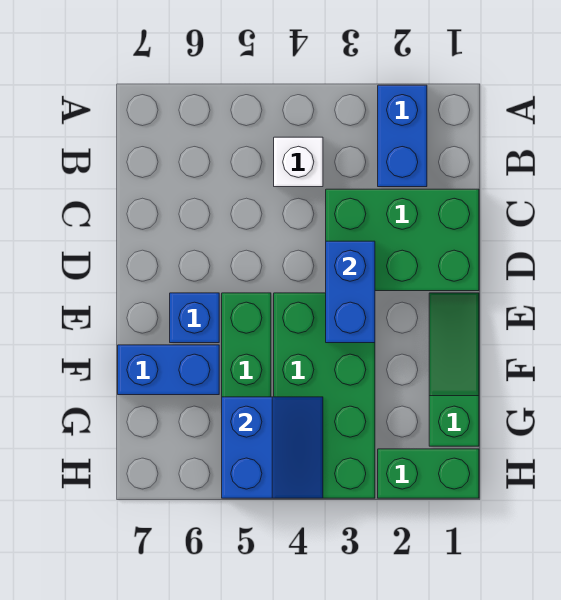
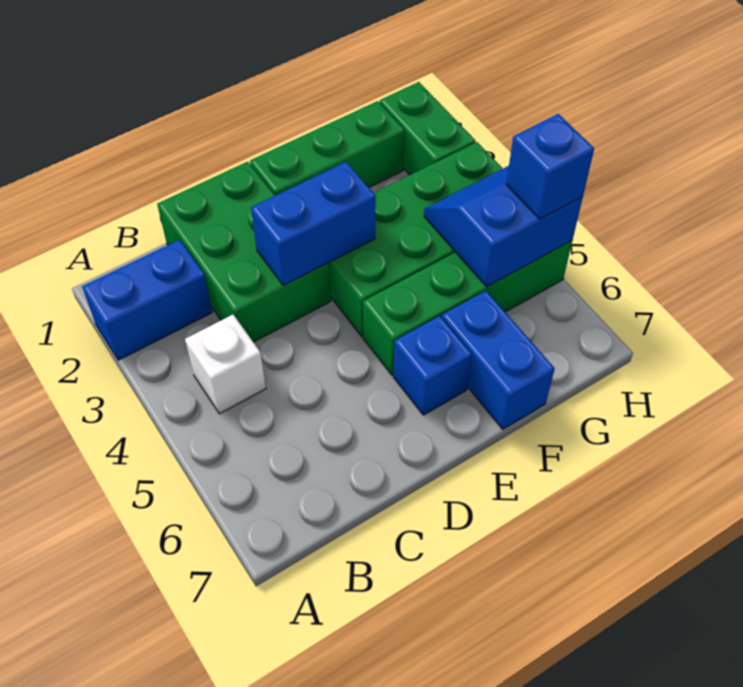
green slope E1:G1 level 1 top G -> green brick E1:G1 level 1
none -> blue brick H5 level 3

